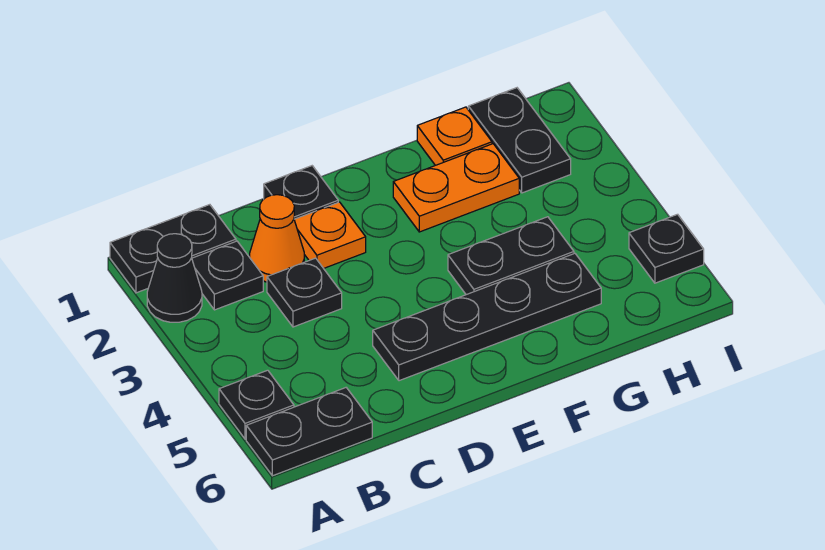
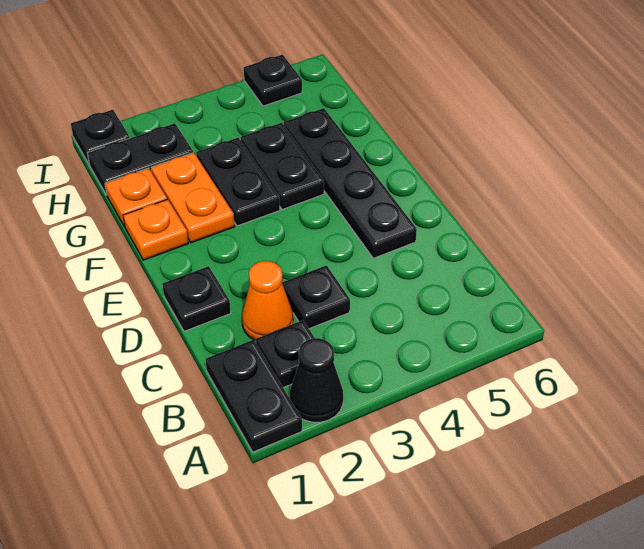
black plate A5 level 1 -> black plate I1 level 1
black plate A6:B6 level 1 -> black plate F3:G3 level 1
orange plate D2 level 1 -> orange plate F1 level 1

